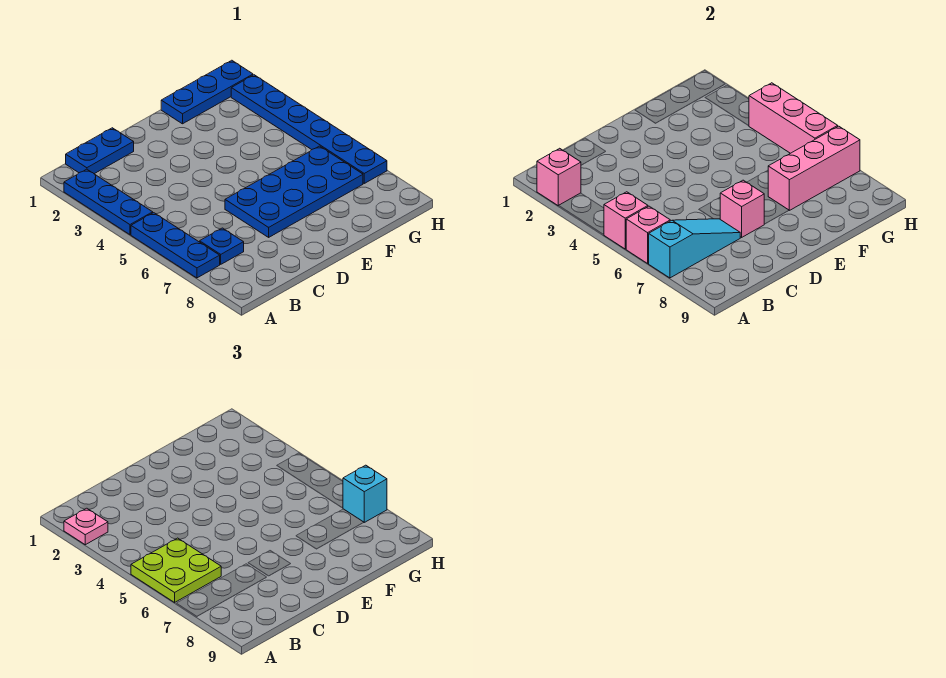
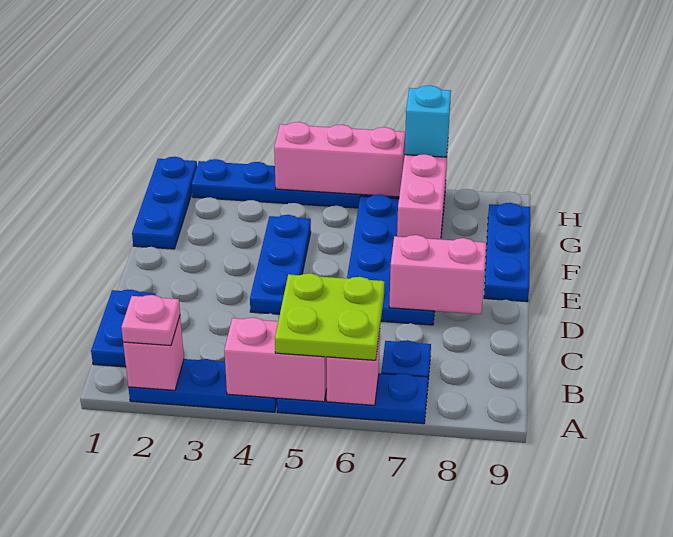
pink brick A5 level 2 -> pink brick A4:A5 level 2
cyan slope A7:C7 level 2 top A -> none
none -> blue plate D4:F4 level 1
pink brick D7 level 2 -> pink brick D7:D8 level 2
none -> blue plate E9:G9 level 1

